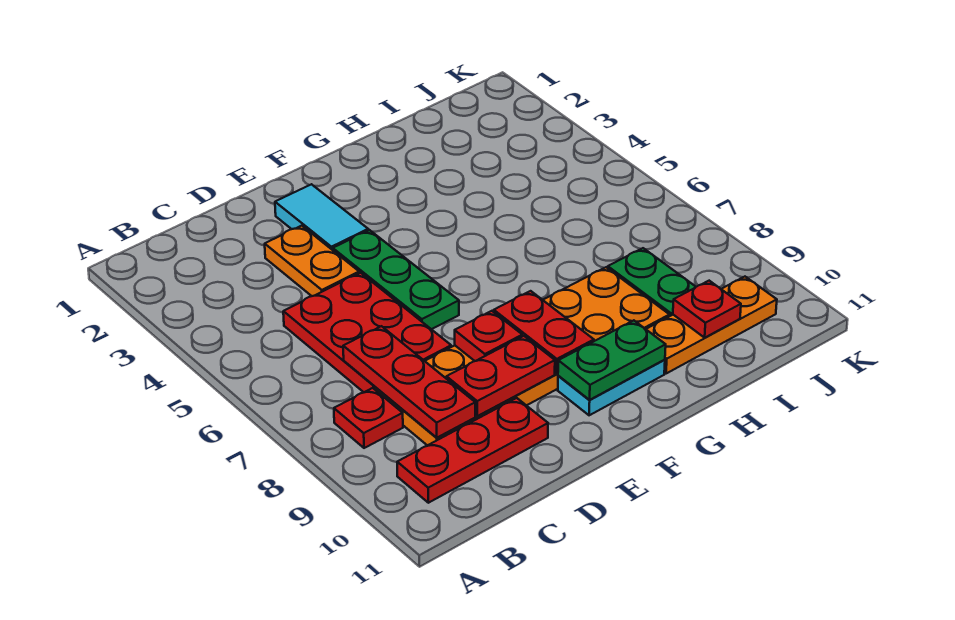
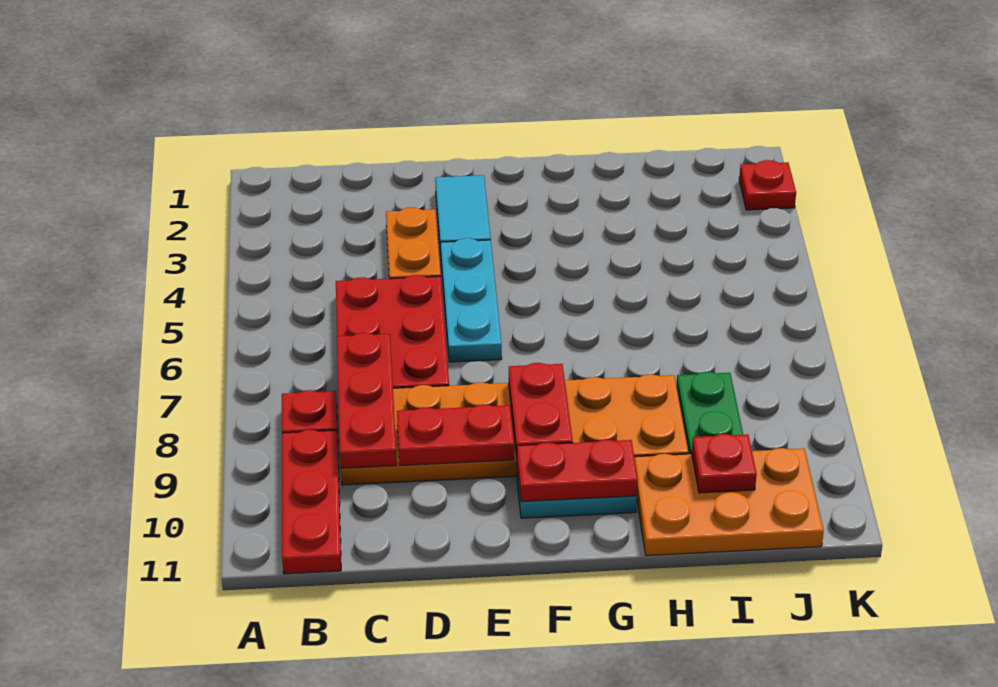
red plate B10:D10 level 1 -> red plate B9:B11 level 1
green plate E4:E6 level 1 -> cyan plate E4:E6 level 1
red plate E8 level 2 -> red plate K2 level 1
green plate F10:G10 level 2 -> red plate F10:G10 level 2
orange plate H10:J10 level 1 -> orange plate H10:J11 level 1

